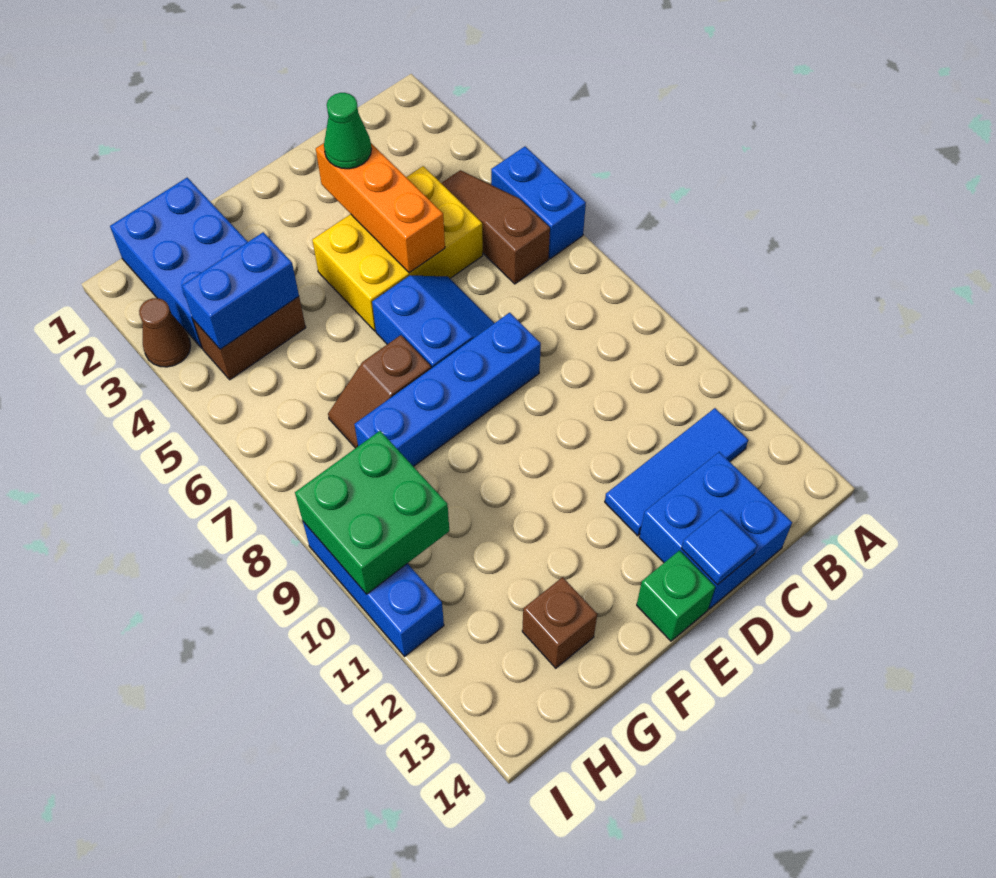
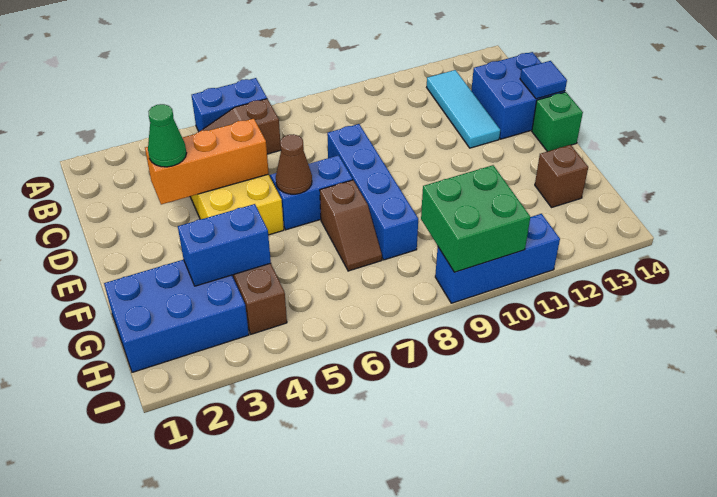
blue tile B12:D12 level 1 -> cyan tile B12:D12 level 1
blue brick G4:H4 level 2 -> blue brick G3:G4 level 2
brown cone I3 level 1 -> brown cone E6 level 2

